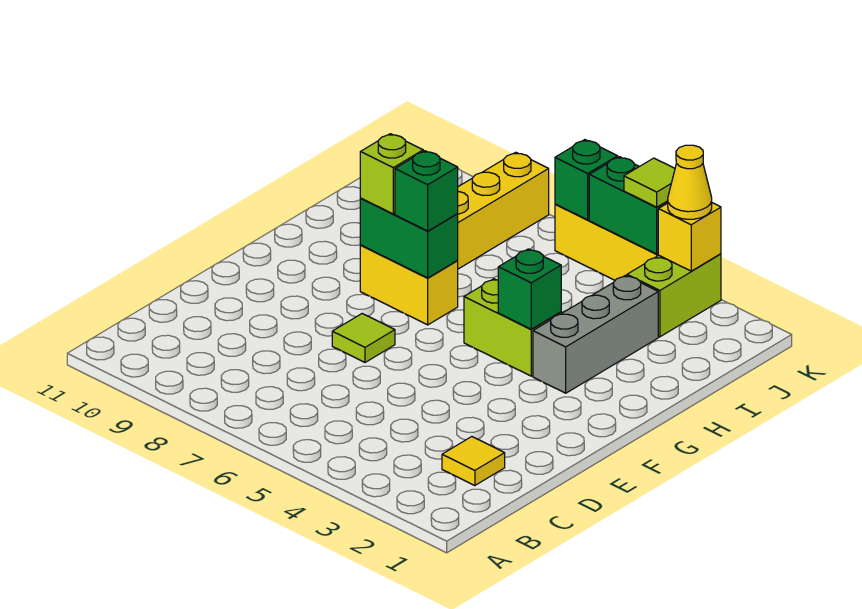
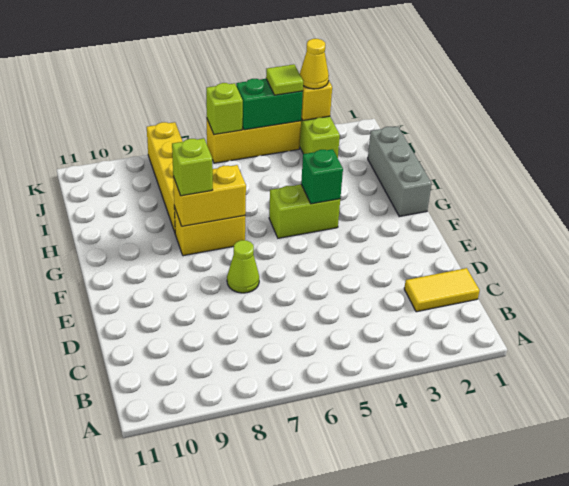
yellow tile C2 level 1 -> yellow tile C1:C2 level 1
lime tile E7 level 1 -> lime cone E7 level 1
grey brick G3:I3 level 1 -> grey brick G1:I1 level 1
green brick G7:G8 level 2 -> yellow brick G7:G8 level 2
green brick G7 level 3 -> none
green brick K6 level 2 -> lime brick K6 level 2

